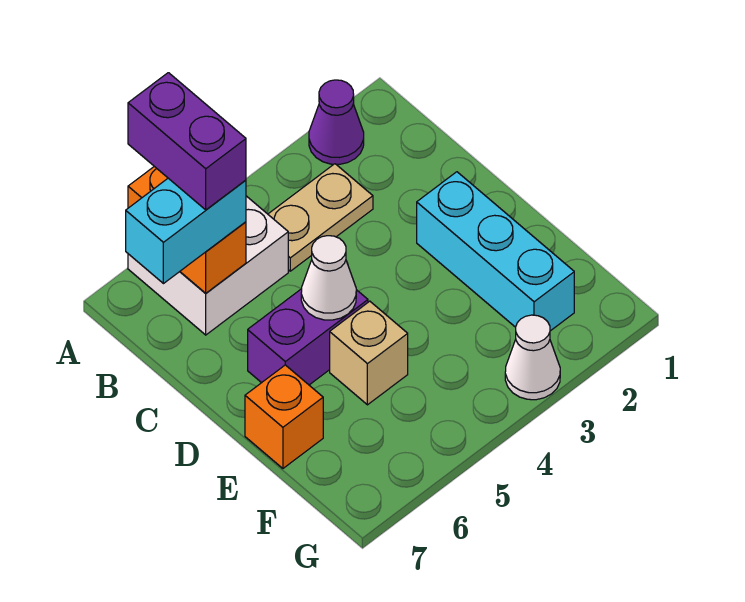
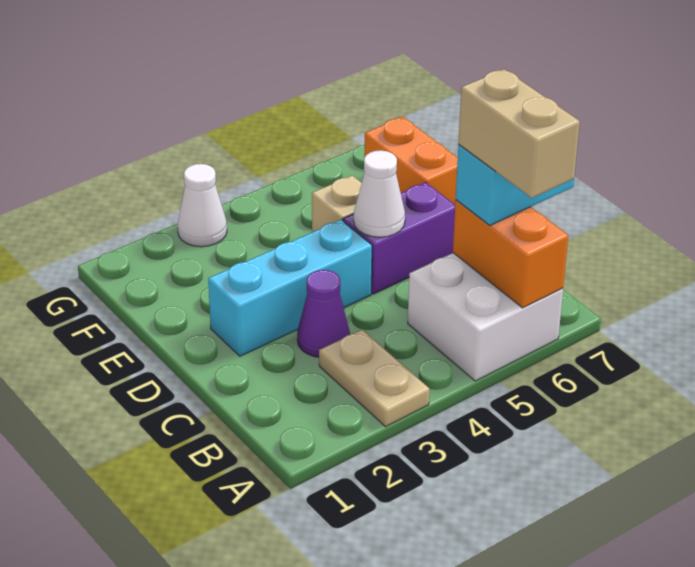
purple cone A2 level 1 -> purple cone C3 level 1
purple brick A6:B6 level 4 -> tan brick A6:B6 level 4
tan plate B3:B4 level 1 -> tan plate A3:B3 level 1
cyan brick D2:F2 level 1 -> cyan brick D2:D4 level 1
orange brick E7 level 1 -> orange brick E7:F7 level 1

